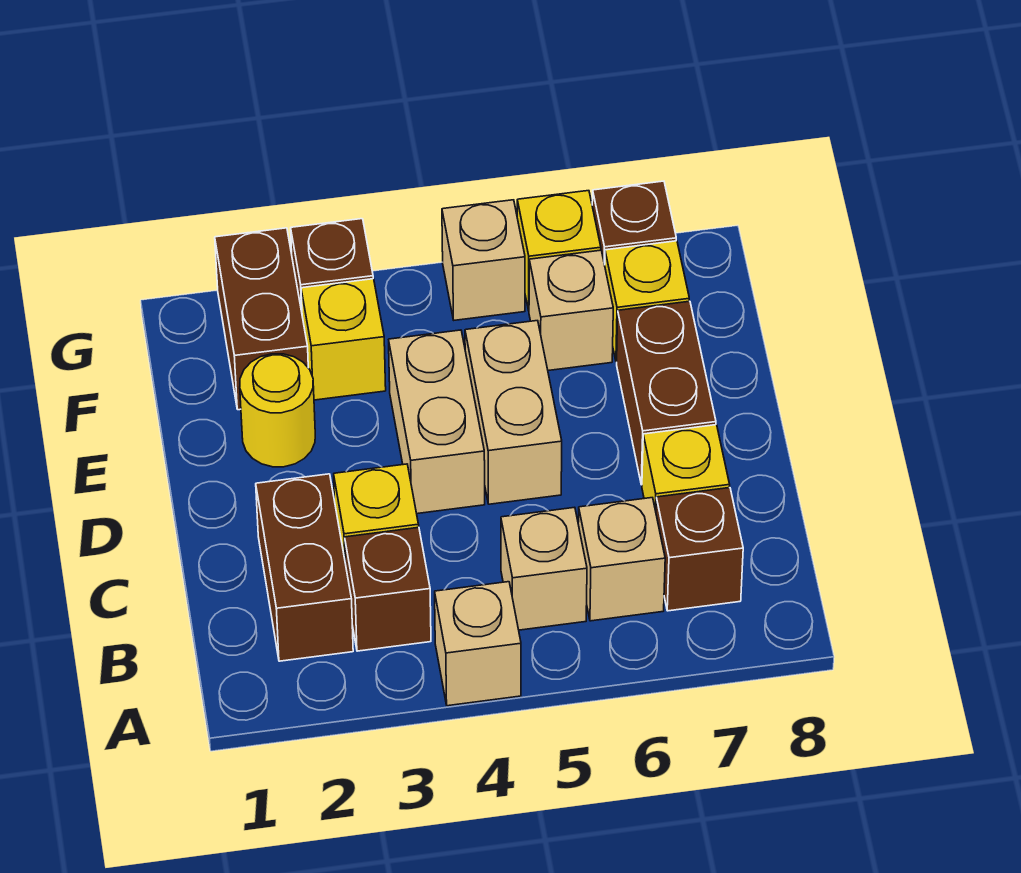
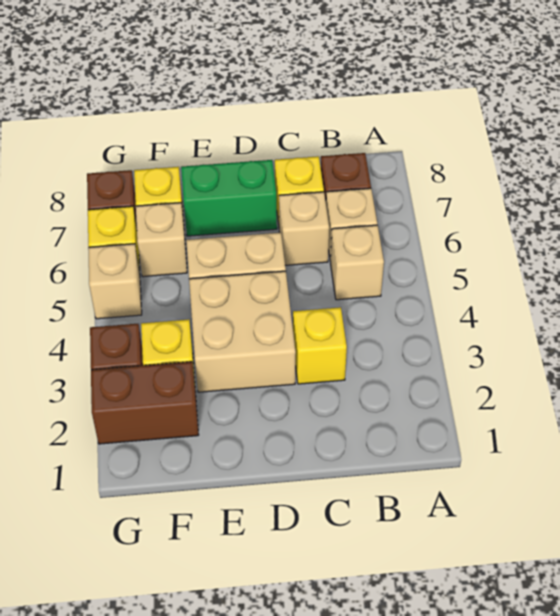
tan brick A4 level 1 -> tan brick C6 level 1
brown brick B2:C2 level 1 -> none
brown brick B3 level 1 -> none
tan brick D4:E4 level 1 -> tan brick D3:E4 level 1
brown brick D7:E7 level 1 -> green brick D7:E7 level 1
yellow round brick E2 level 1 -> none

